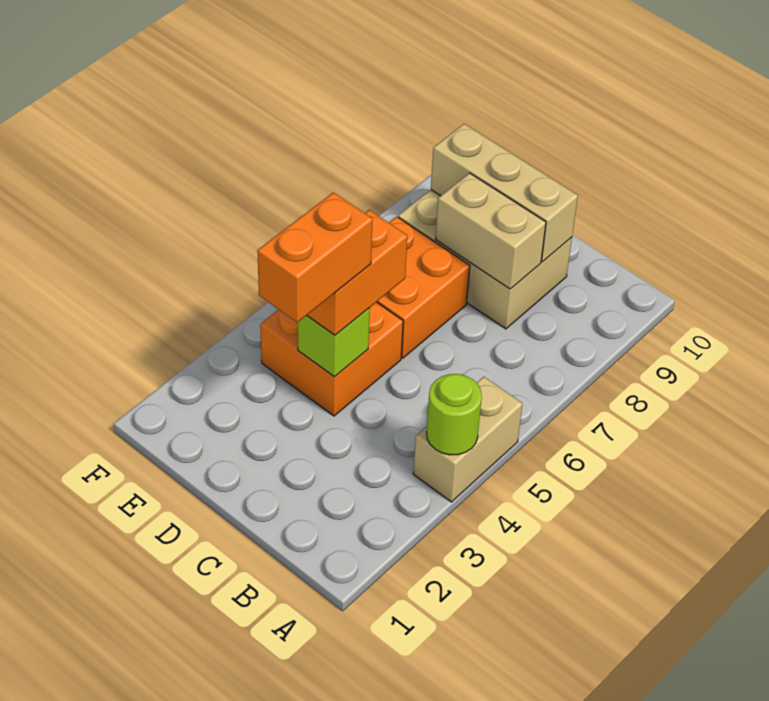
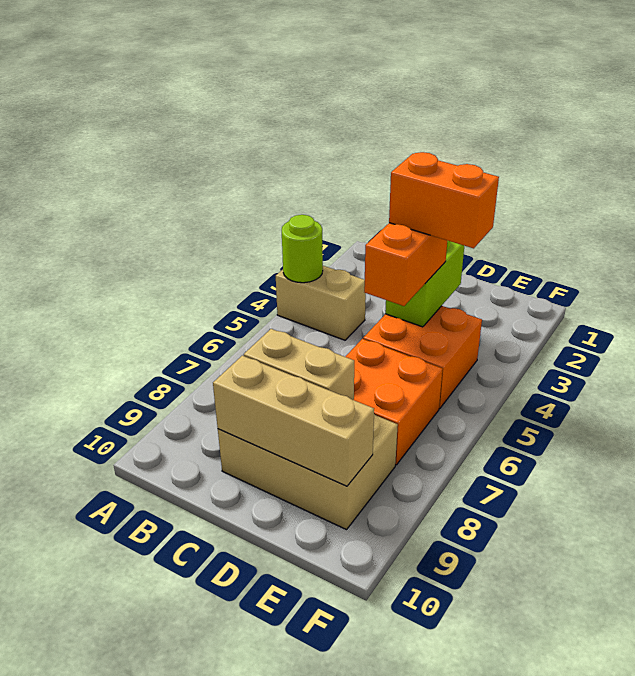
tan brick A4:A5 level 1 -> tan brick A4:B4 level 1
orange brick D3:D4 level 4 -> orange brick D4:E4 level 4
lime brick D4 level 2 -> lime brick D3:D4 level 2

